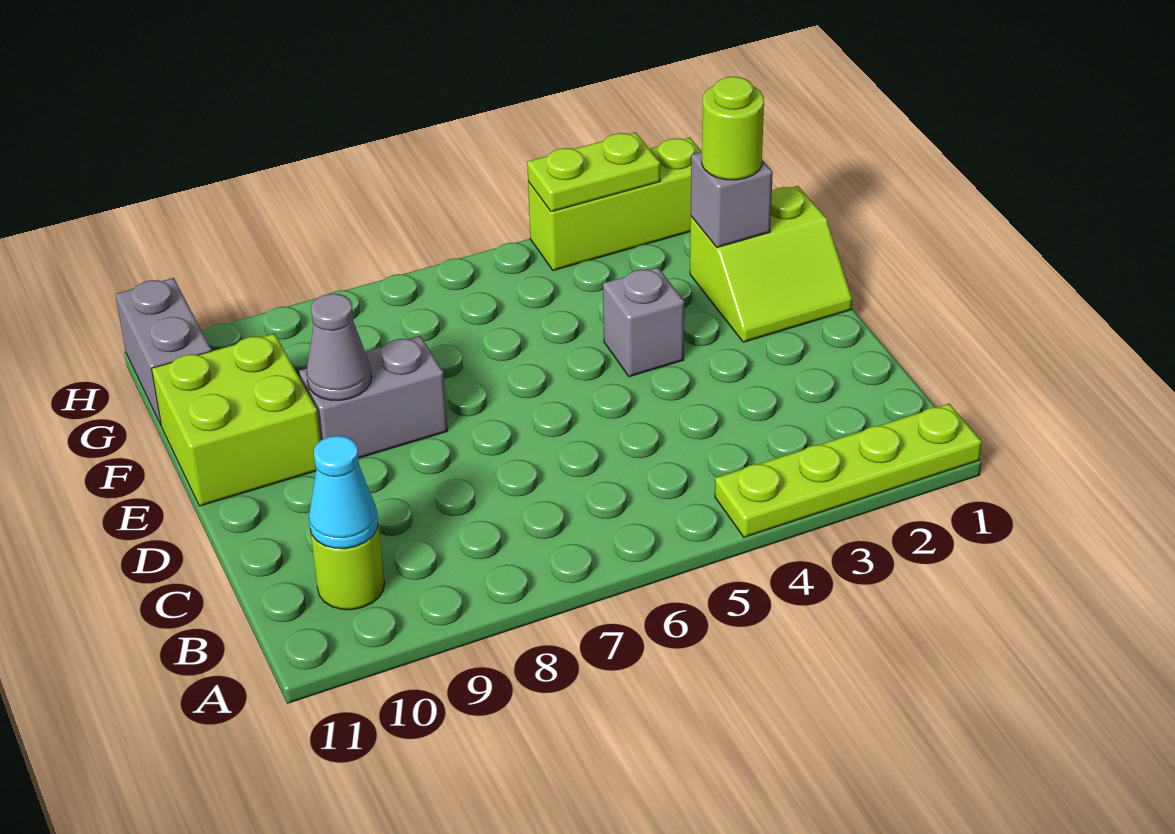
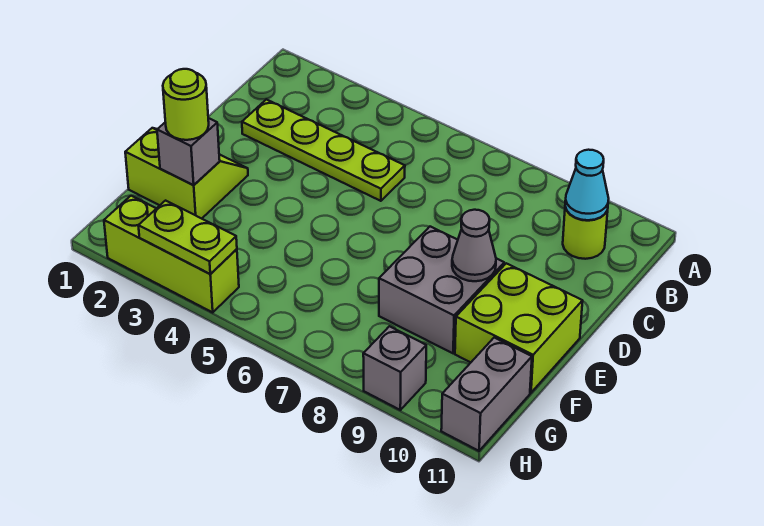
lime plate A1:A4 level 1 -> lime plate C2:C5 level 1
grey brick E4 level 1 -> grey brick H9 level 1
grey brick E8:E9 level 1 -> grey brick E8:F9 level 1

